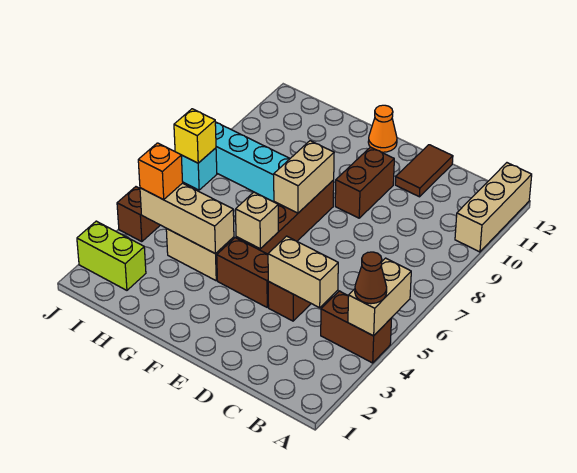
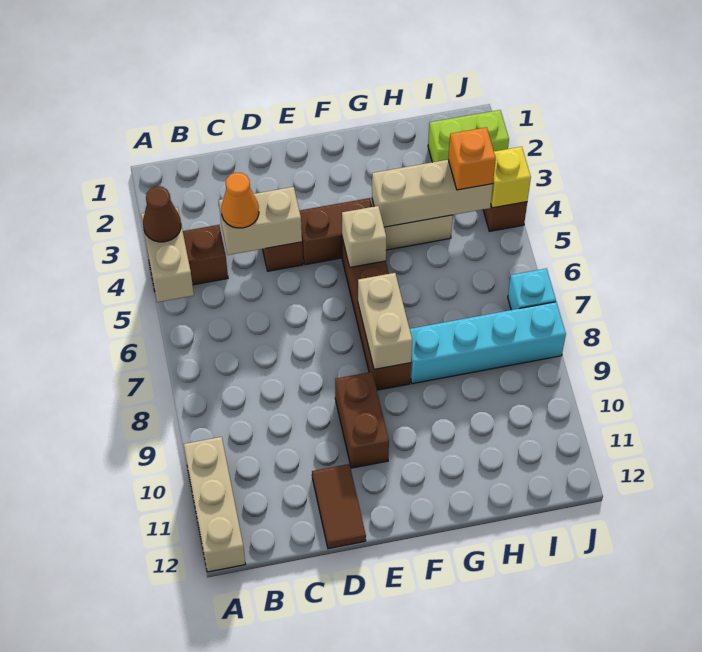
orange cone F12 level 1 -> orange cone C4 level 3
yellow brick J7 level 2 -> yellow brick J4 level 2

